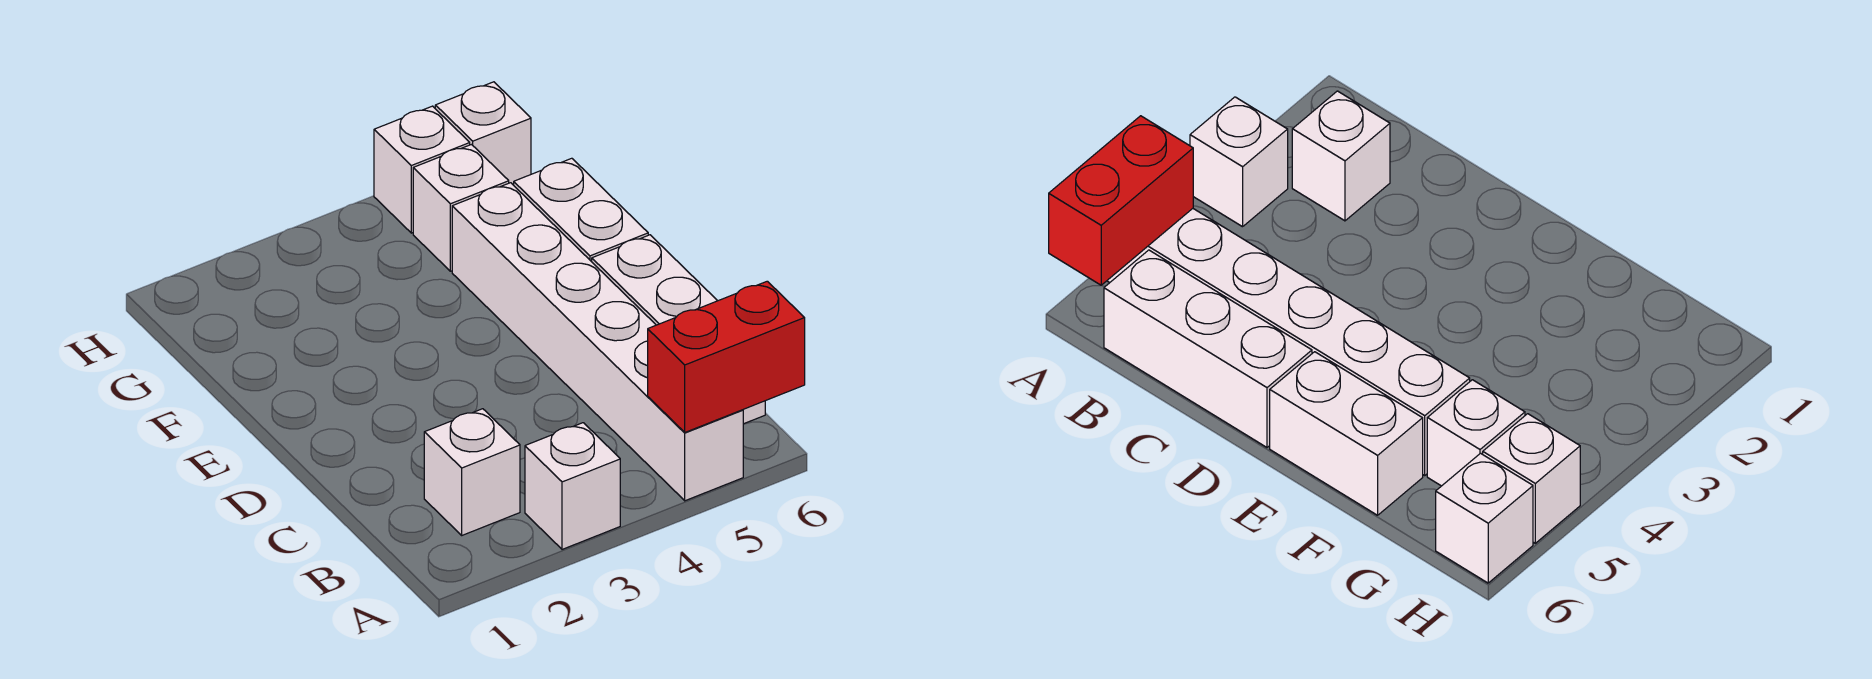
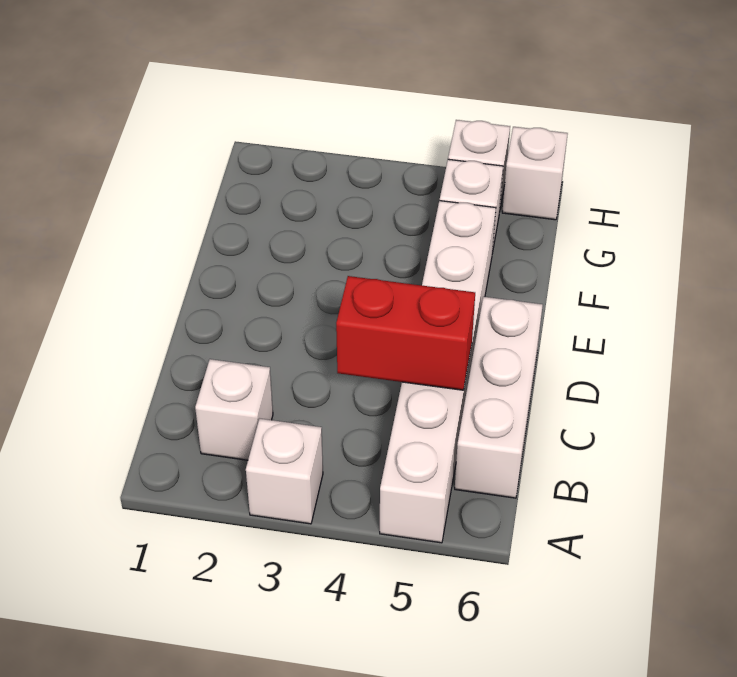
red brick A5:A6 level 2 -> red brick C4:C5 level 2
white brick E6:F6 level 1 -> none

